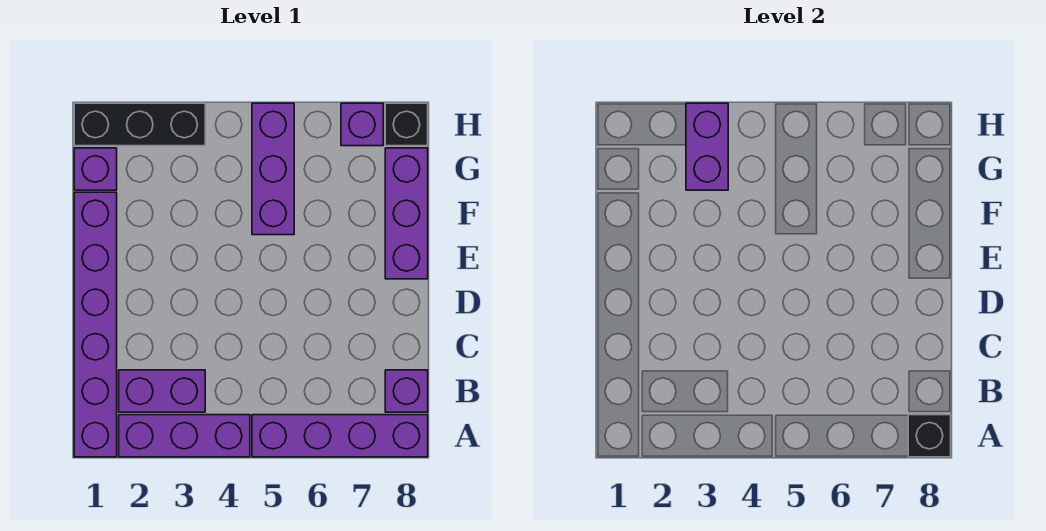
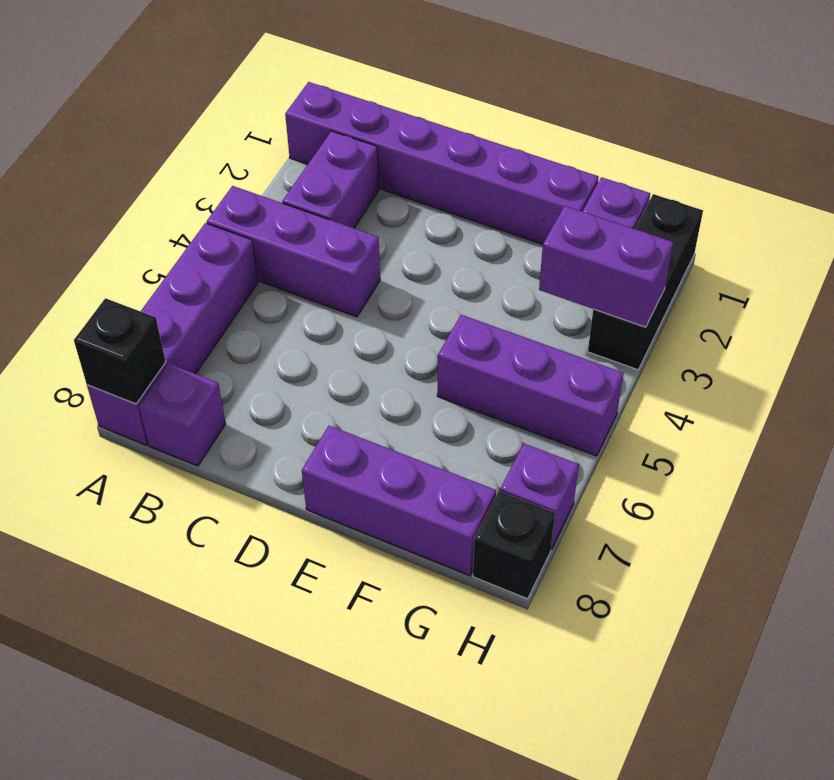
purple brick A2:A4 level 1 -> purple brick A4:C4 level 1

